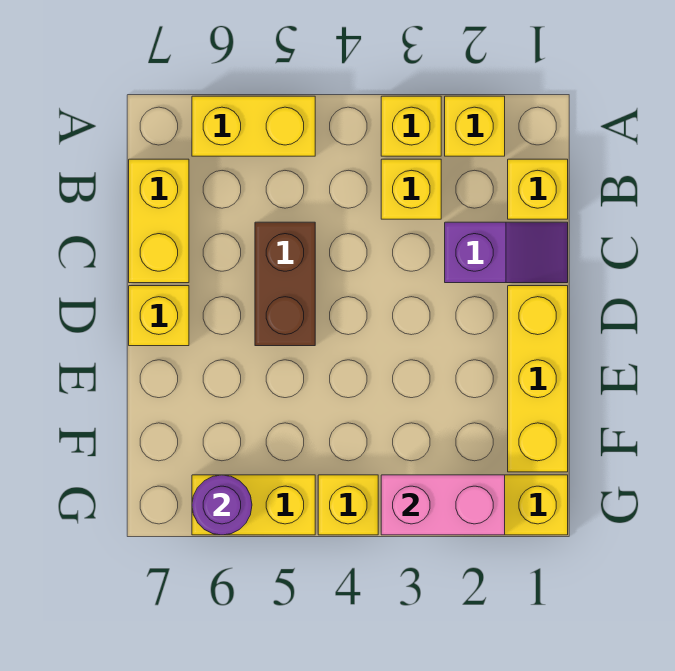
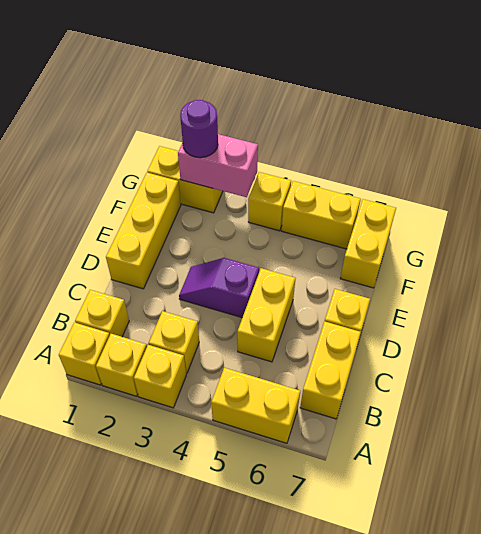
none -> yellow brick A1 level 1
purple slope C1:C2 level 1 top 2 -> purple slope D3:D4 level 1 top 4
brown brick C5:D5 level 1 -> yellow brick C5:D5 level 1
none -> yellow brick F7:G7 level 1
purple round brick G6 level 2 -> purple round brick G2 level 3

